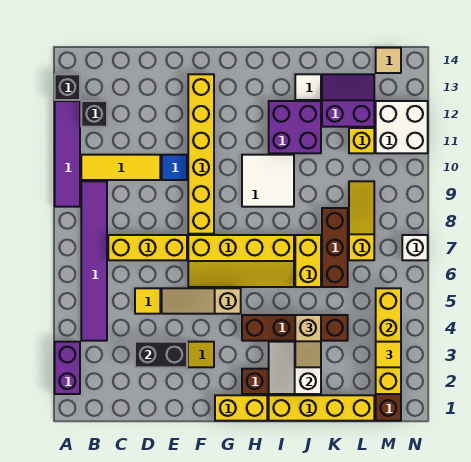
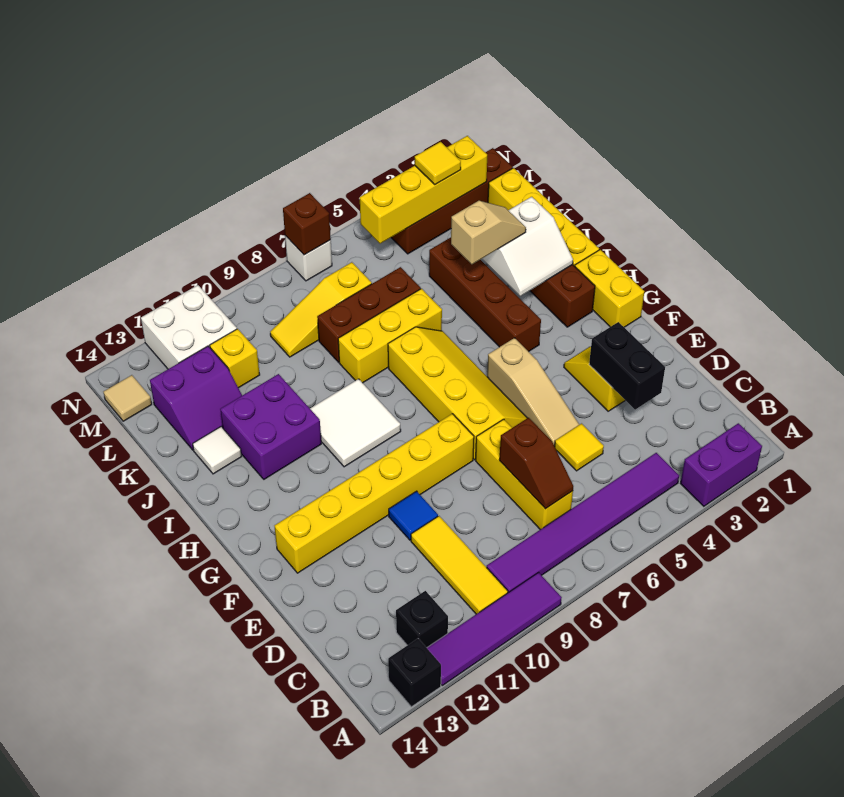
none -> brown slope C7:D7 level 2 top D
yellow brick J6:J7 level 1 -> yellow brick J6:J8 level 1
purple slope K12:L13 level 1 top 12 -> purple slope K12:L13 level 1 top L
none -> brown brick N7 level 2

